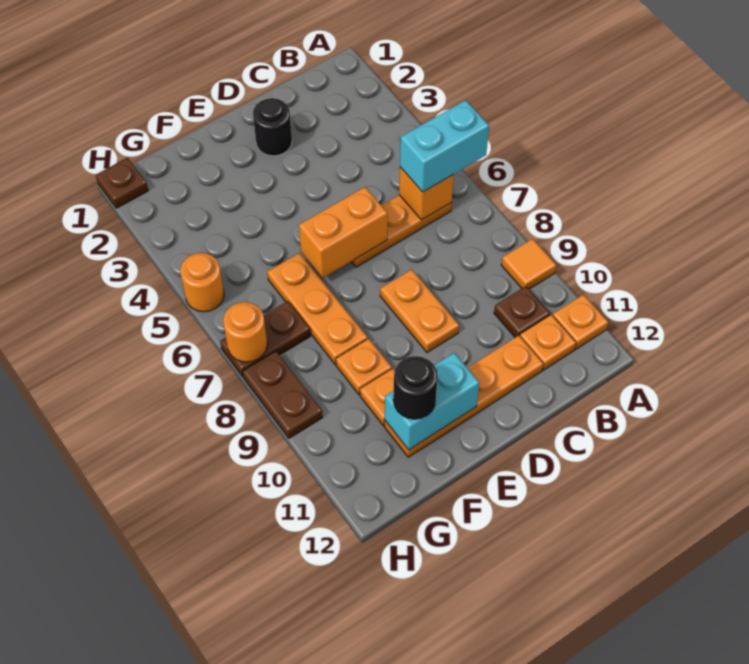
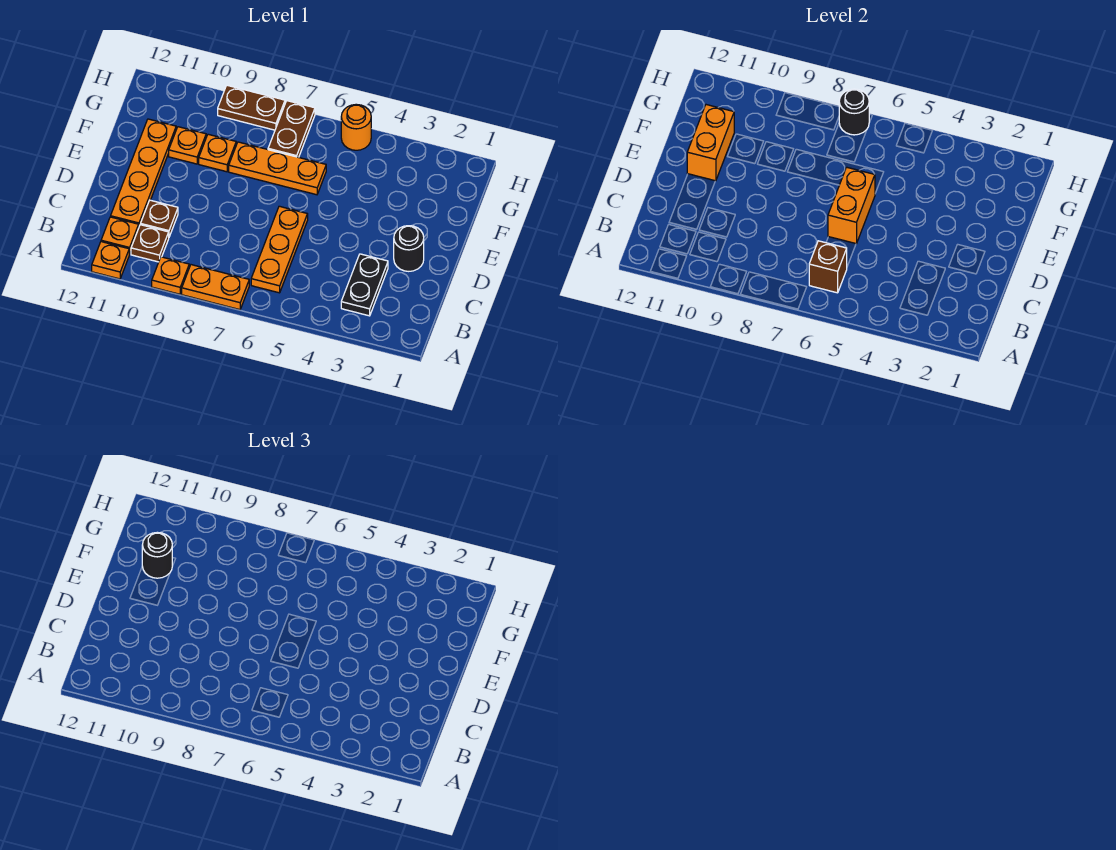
cyan brick A6:B6 level 3 -> none
orange tile A9 level 1 -> orange plate A9 level 1
none -> black plate B3:C3 level 1
orange brick B6 level 2 -> brown brick B6 level 2
orange plate D8:D9 level 1 -> orange plate A7:A8 level 1
cyan brick E11:F11 level 2 -> orange brick E11:F11 level 2
brown plate H1 level 1 -> brown plate C10 level 1
orange round brick H7 level 2 -> black round brick H7 level 2

